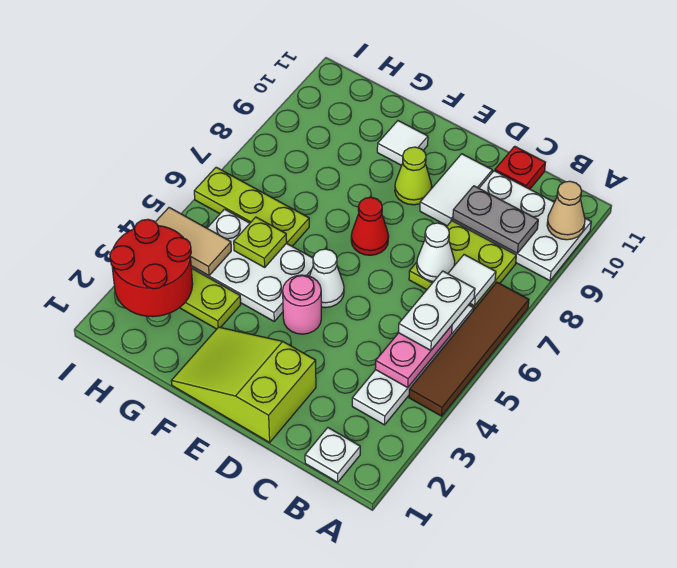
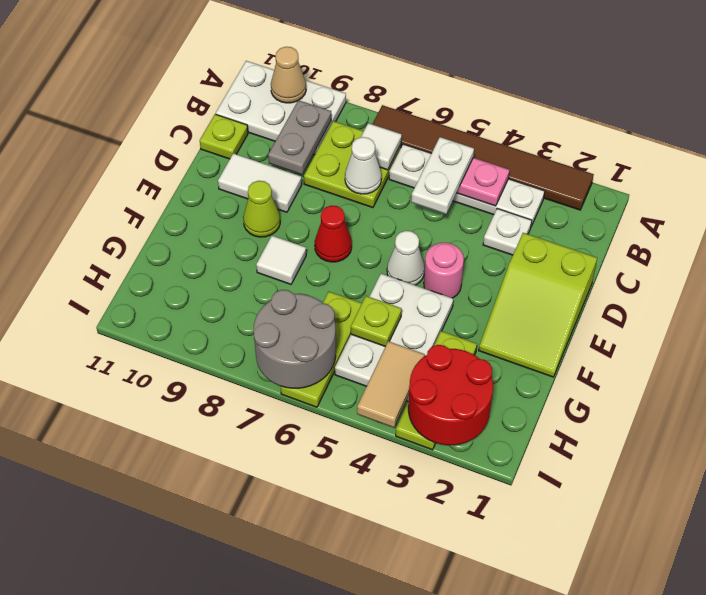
brown tile A4:A7 level 1 -> brown tile A2:A7 level 1
white plate A9:C10 level 1 -> white plate A9:B11 level 1
white plate B1 level 1 -> white plate C3 level 1
white plate B5:B6 level 3 -> white plate B5:C5 level 3
red plate C11 level 1 -> lime plate C11 level 1
white tile F10 level 1 -> white tile F8 level 1
none -> grey round brick H6:I7 level 2

